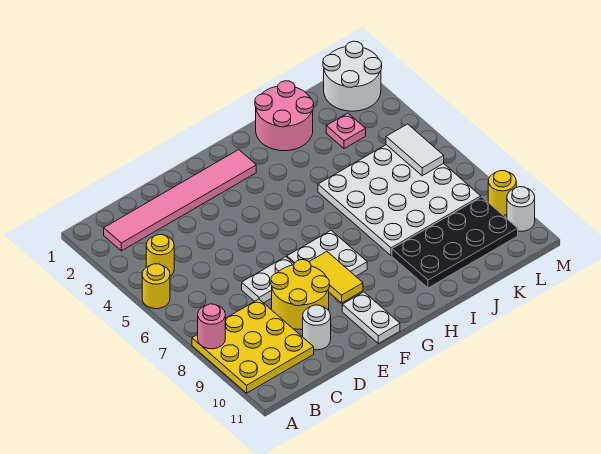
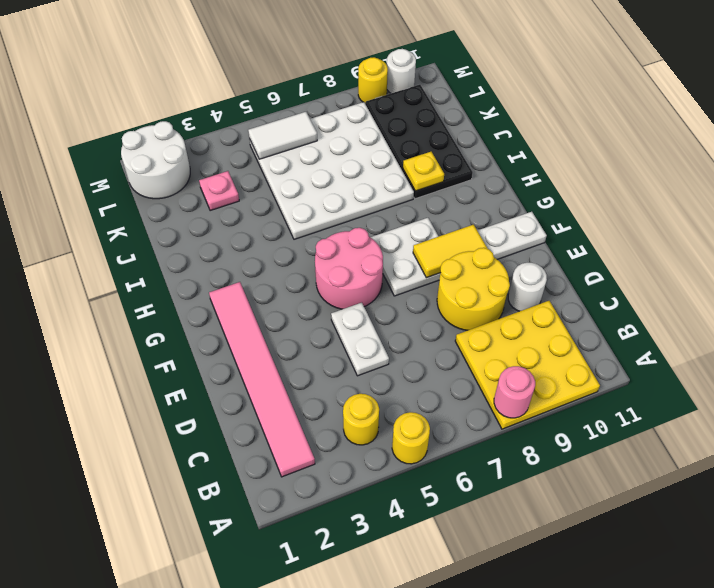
white plate D7:E7 level 1 -> white plate D5:E5 level 1
pink round brick I1:J2 level 1 -> pink round brick F5:G6 level 1
none -> yellow plate I9 level 2

